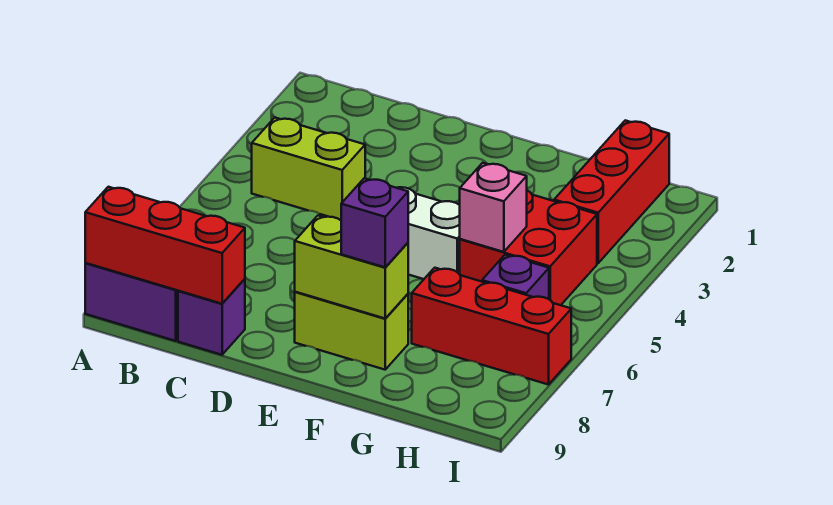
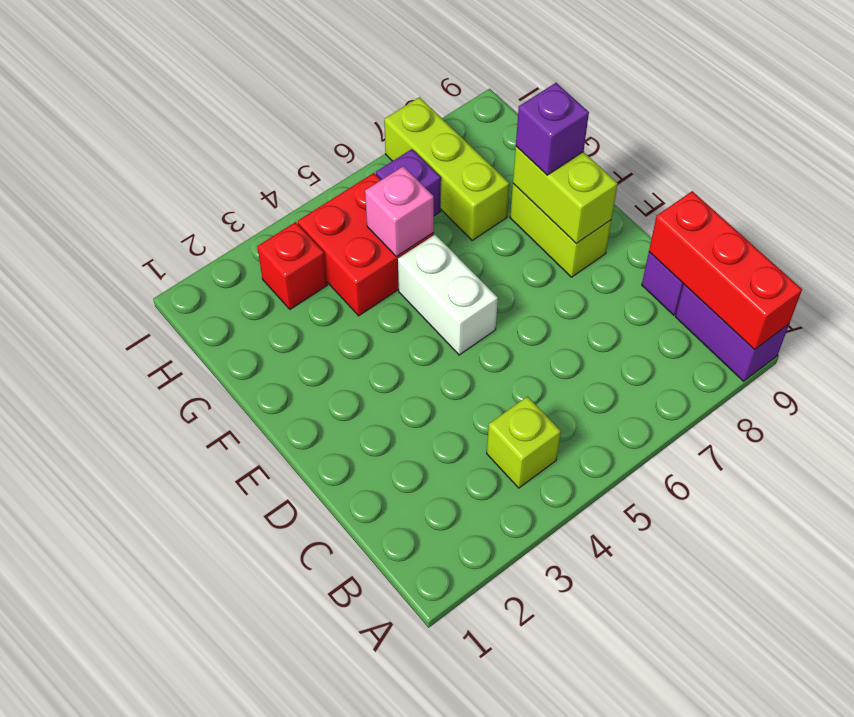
lime brick B4:C4 level 1 -> lime brick B4 level 1
red brick G7:I7 level 1 -> lime brick G7:I7 level 1
red brick H1:H3 level 1 -> red brick H3 level 1

